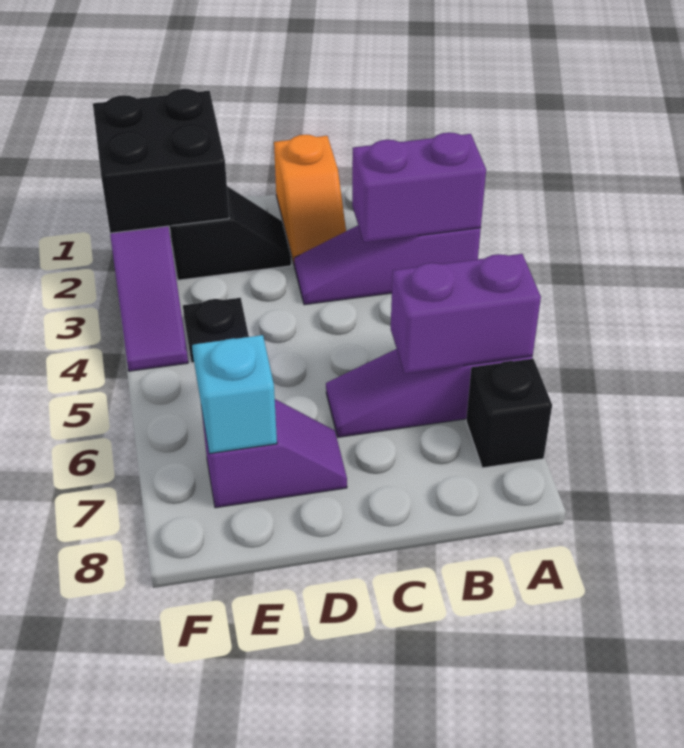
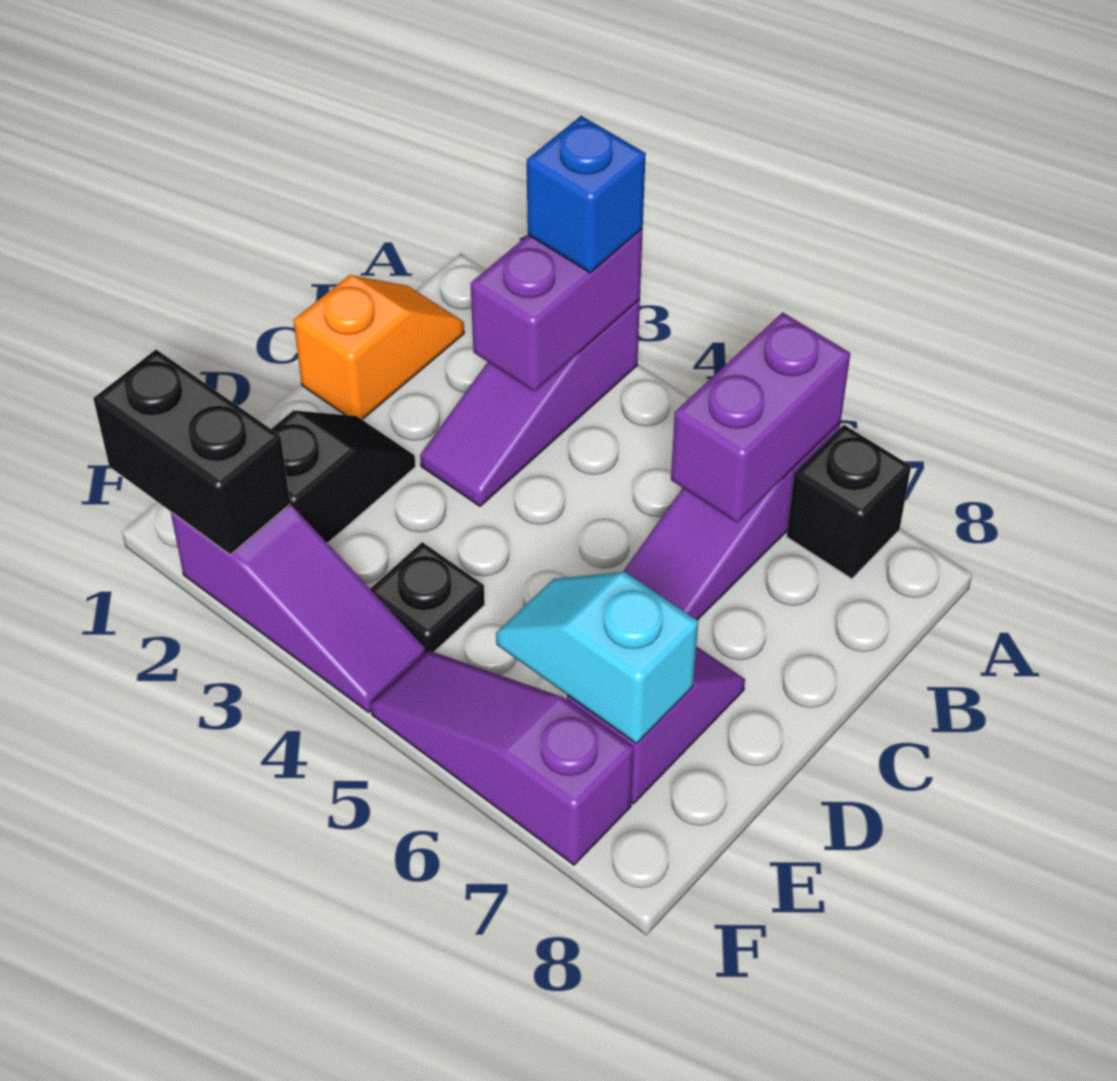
none -> blue brick A3 level 3
orange slope C1:C2 level 1 top 1 -> orange slope B1:C1 level 1 top C
black brick E1:F2 level 2 -> black brick F1:F2 level 2
none -> purple slope F5:F7 level 1 top 7

